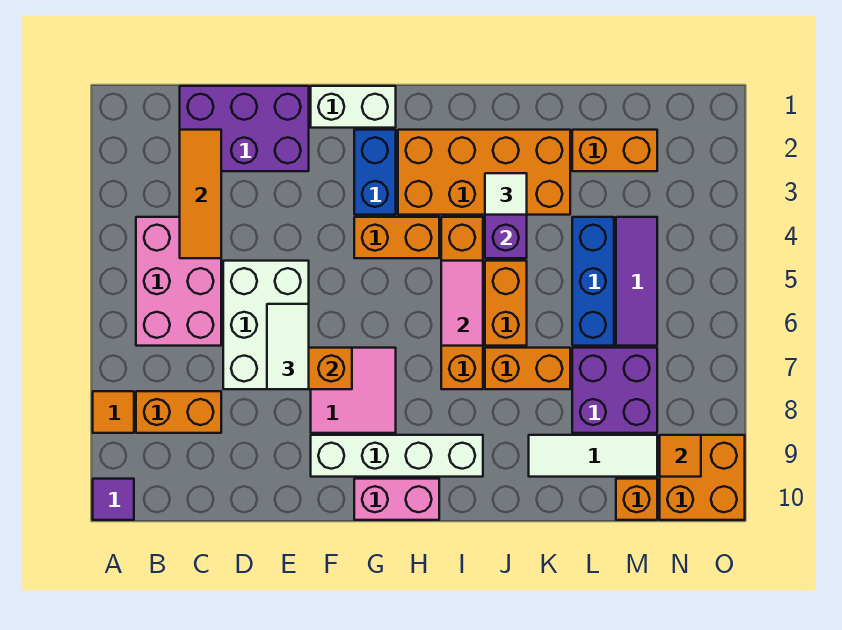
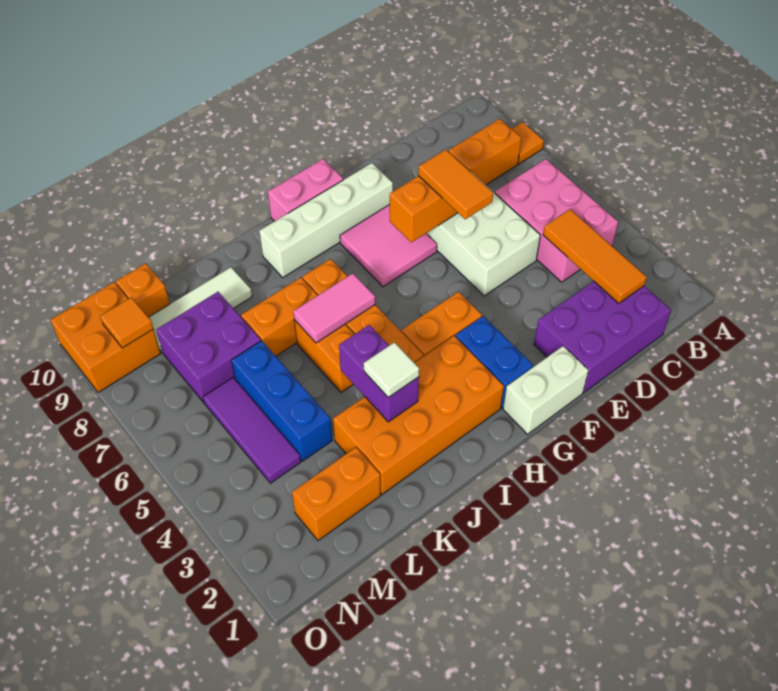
purple tile A10 level 1 -> none
white tile E6:E7 level 3 -> orange tile E6:E7 level 3
pink tile I5:I6 level 2 -> pink tile I6:J6 level 2

